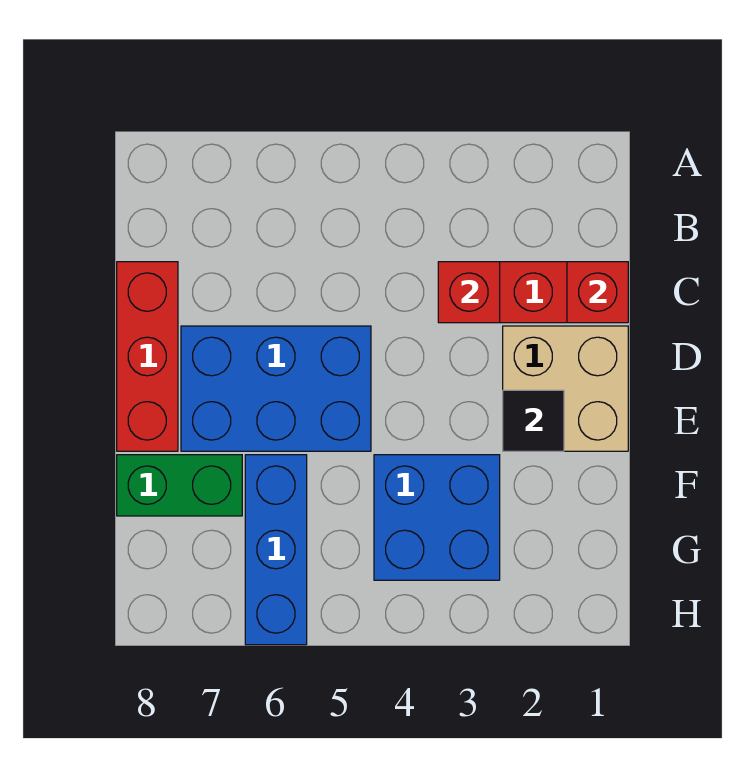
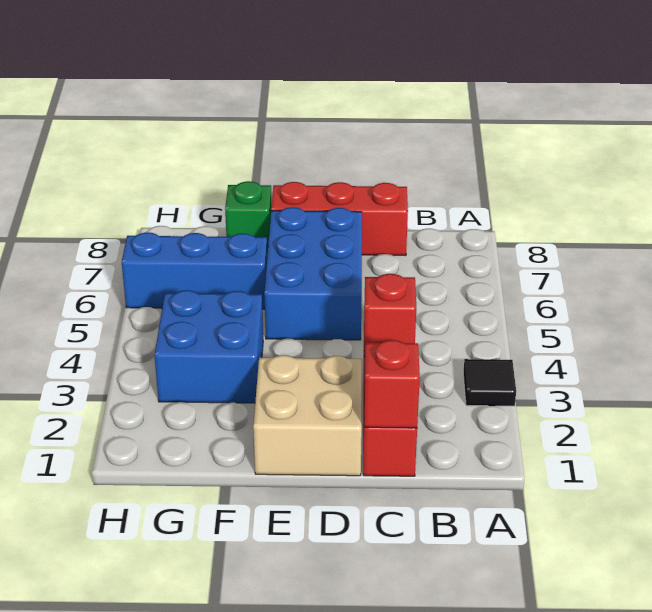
black tile E2 level 2 -> black tile A3 level 1
green brick F7:F8 level 1 -> green brick F8 level 1

